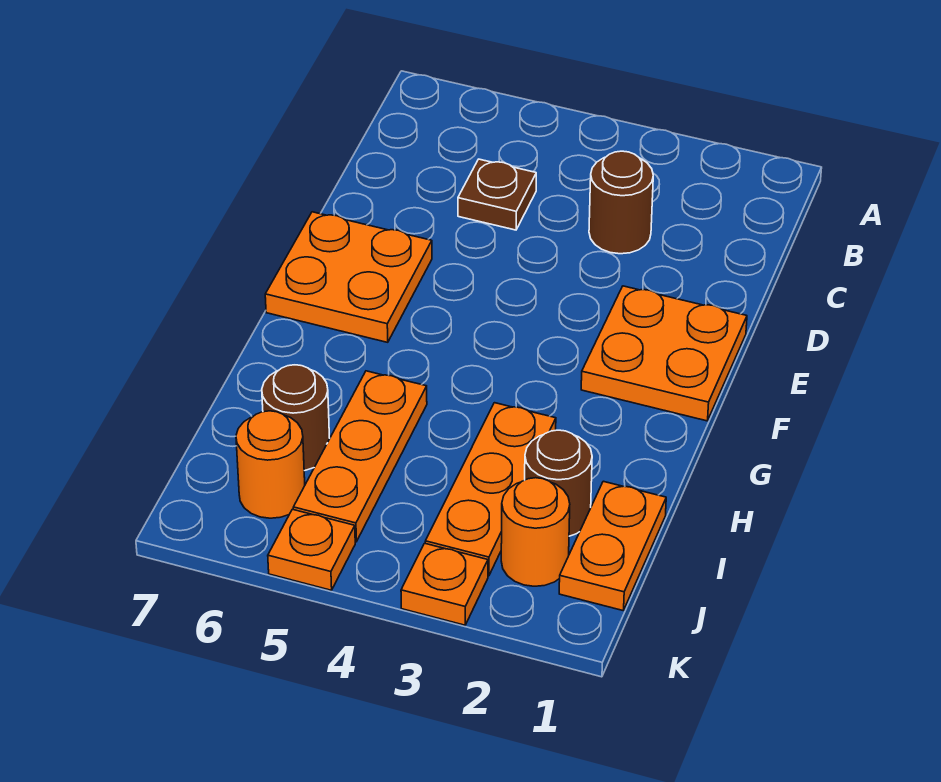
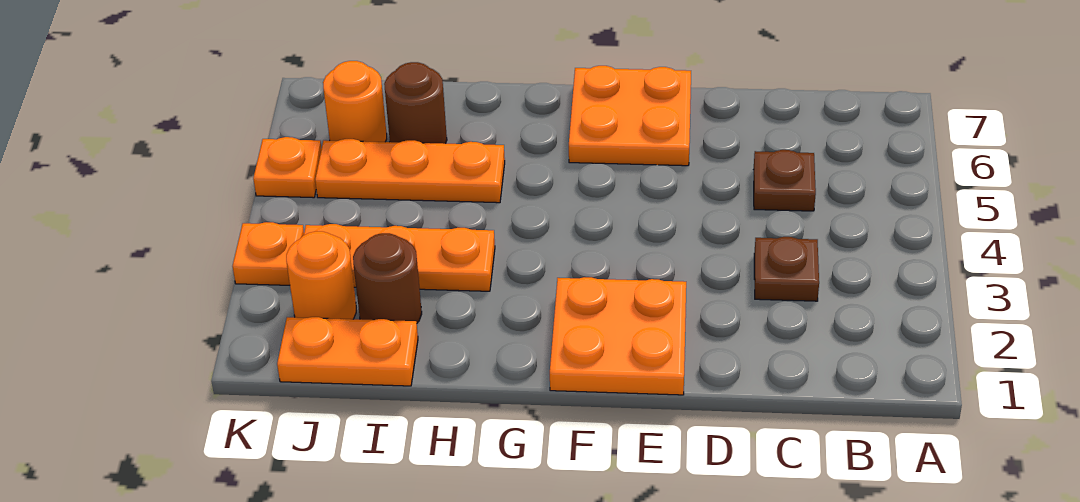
brown round brick C3 level 1 -> brown plate C3 level 1

